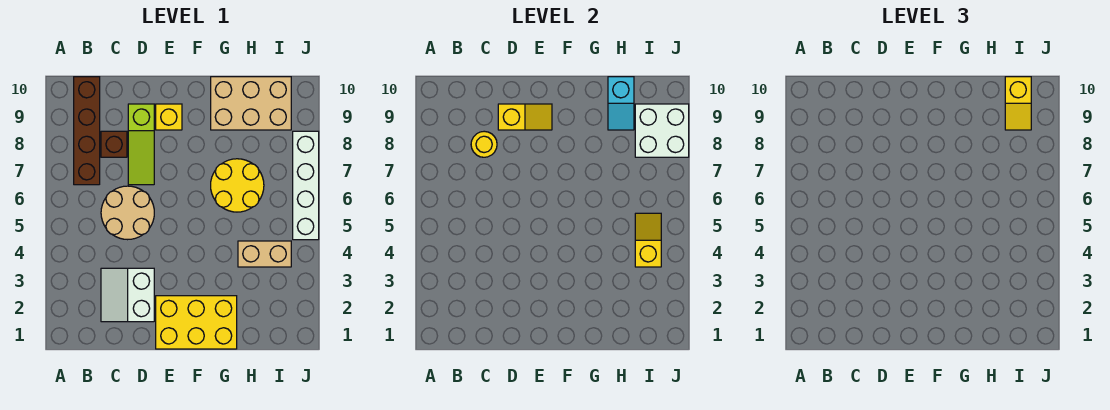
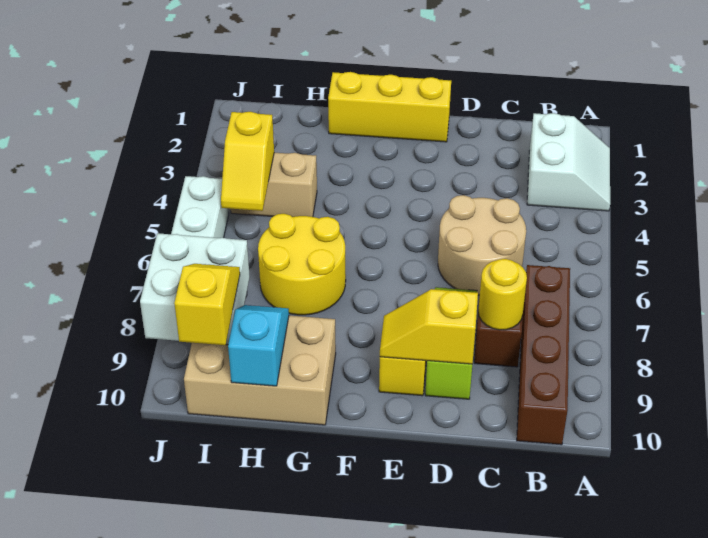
white slope C2:D3 level 1 top D -> white slope A2:B3 level 1 top B
yellow brick E1:G2 level 1 -> yellow brick E1:G1 level 1

